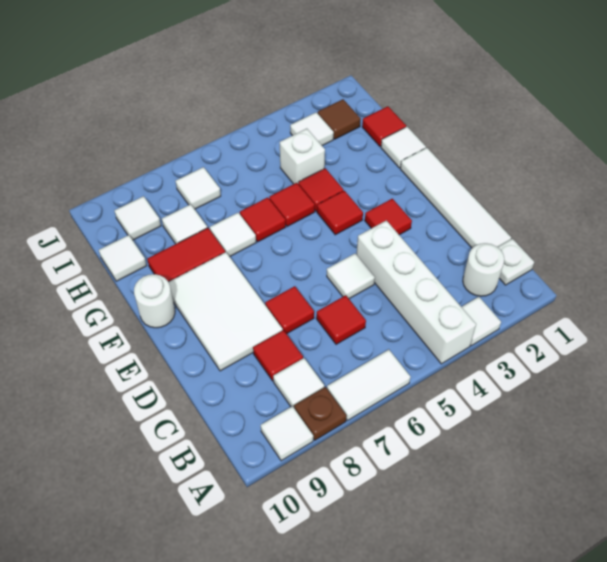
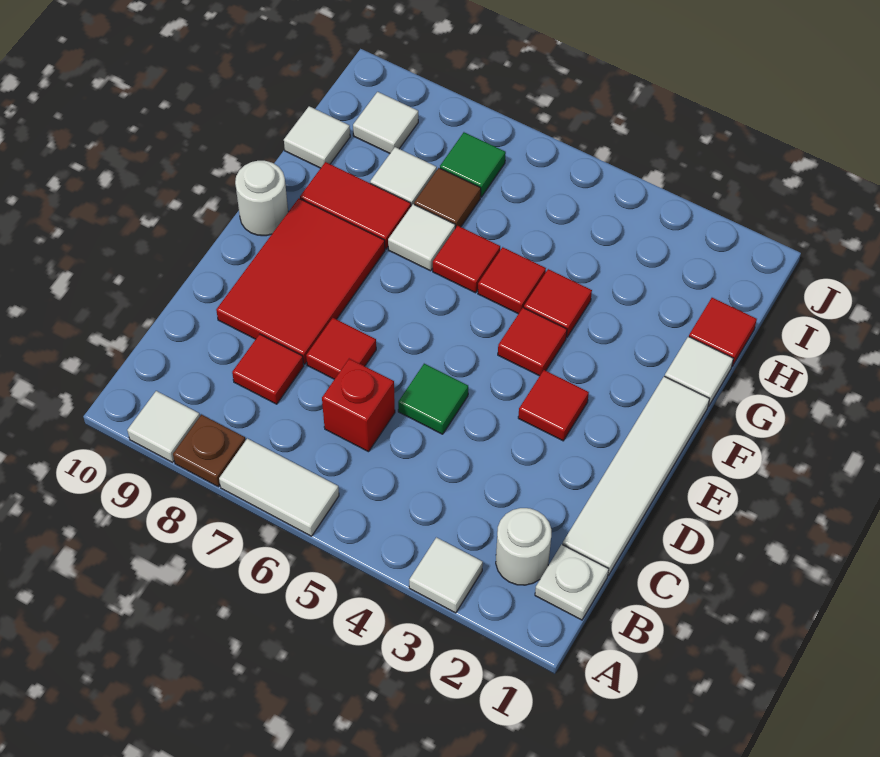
white brick A4:D4 level 1 -> none
white tile B8 level 1 -> none
red tile C6 level 1 -> red brick C6 level 1
white tile D5 level 1 -> green tile D5 level 1
white tile D8:F9 level 1 -> red tile D8:F9 level 1
white brick H4 level 1 -> none
brown tile I2 level 1 -> brown tile H7 level 1
white tile I3 level 1 -> none
white tile I7 level 1 -> green tile I7 level 1

